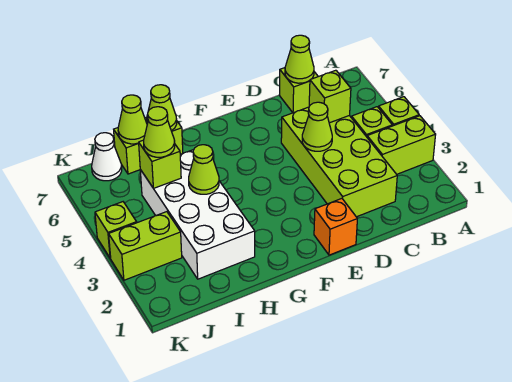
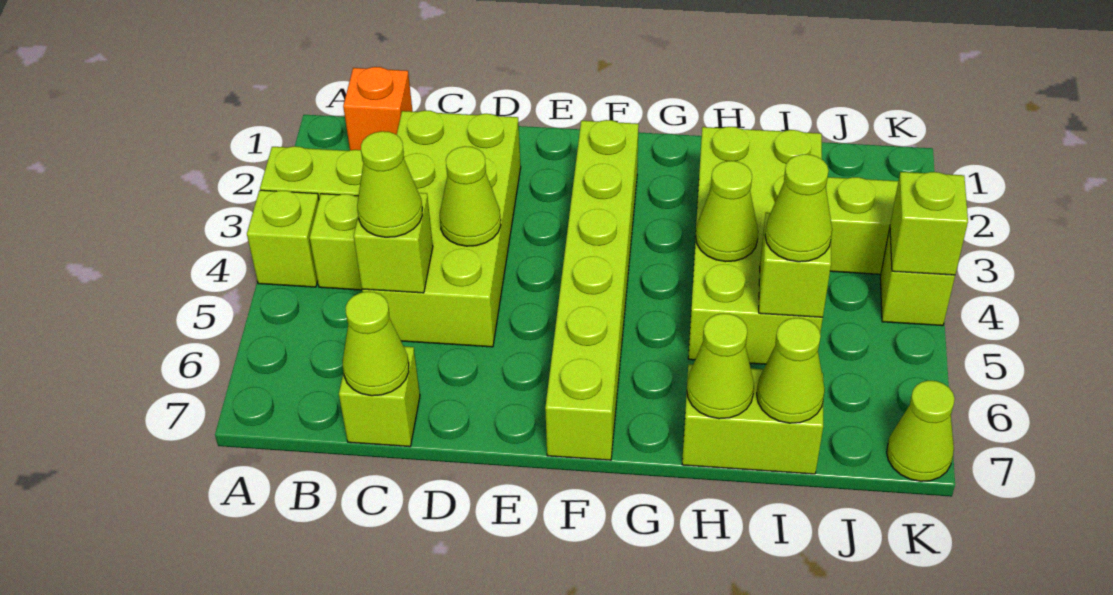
none -> lime cone C5 level 3
orange brick E1 level 1 -> orange brick B1 level 1
none -> lime brick F2:F7 level 1
white brick H2:I5 level 1 -> lime brick H2:I5 level 1
white cone J7 level 1 -> none
none -> lime brick K4 level 2
none -> lime cone K7 level 1

